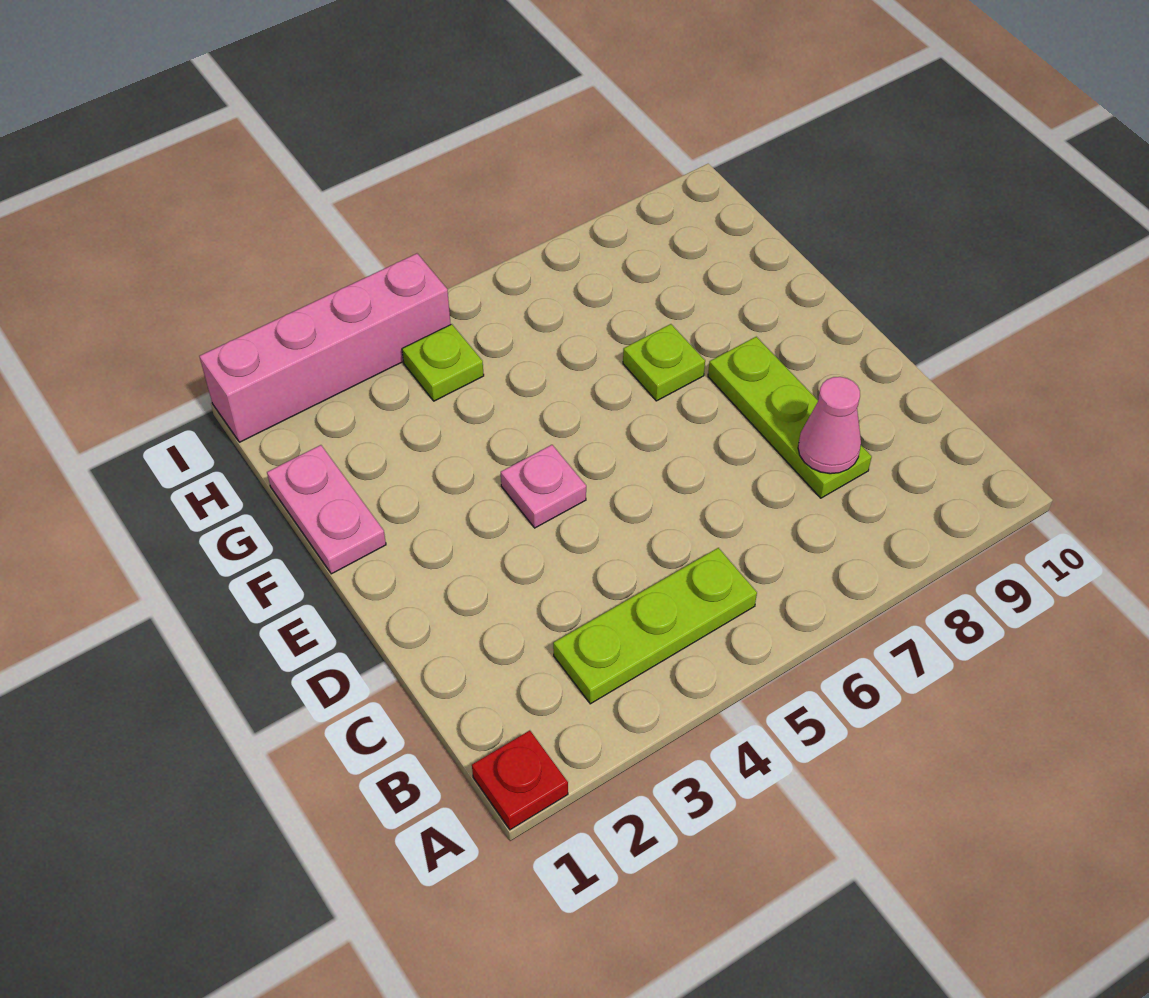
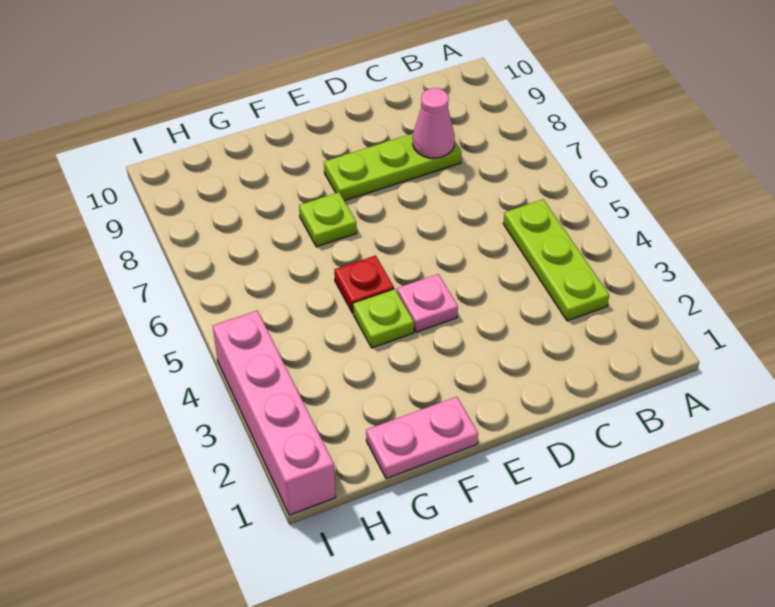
red plate A1 level 1 -> red plate F5 level 1
lime plate H4 level 1 -> lime plate F4 level 1

